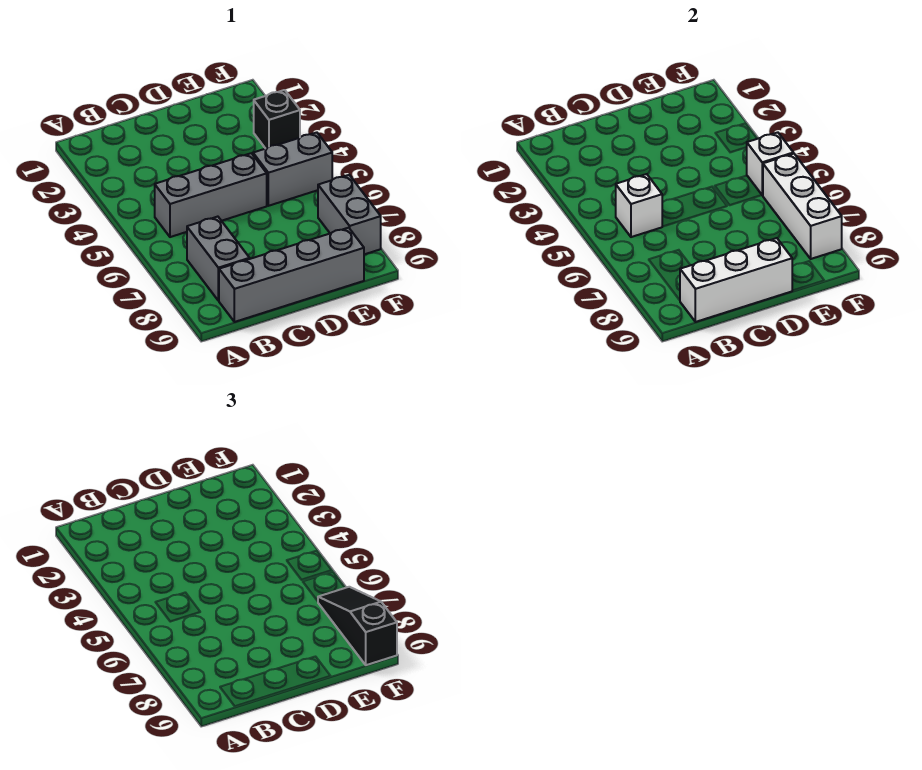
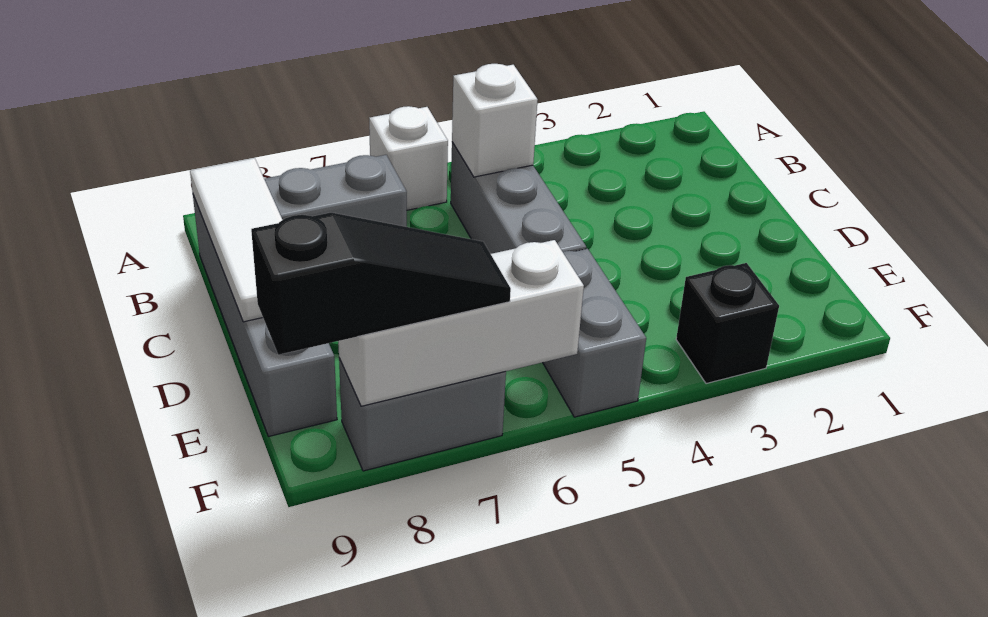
white brick B9:D9 level 2 -> white tile B9:D9 level 2
white brick F5 level 2 -> white brick A6 level 1

